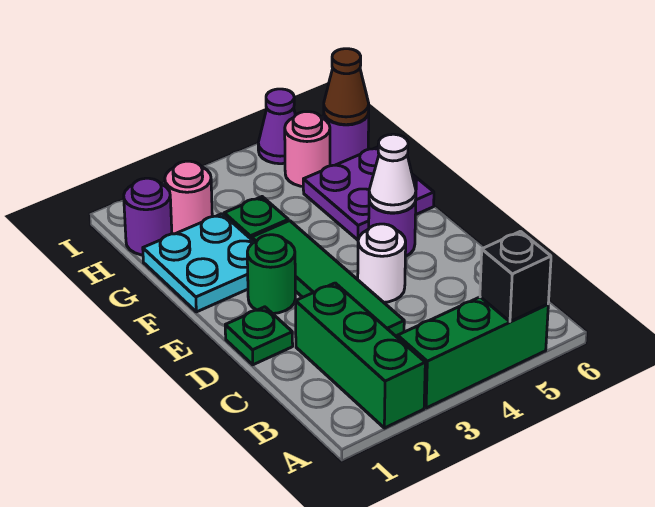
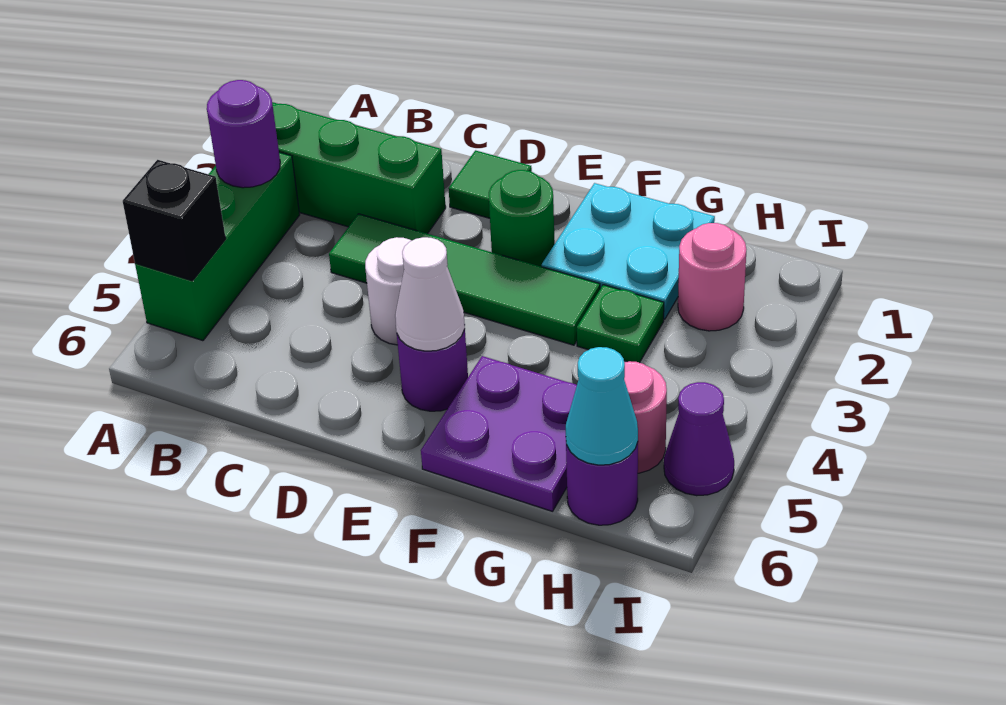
green plate D1 level 1 -> green tile D1 level 1
purple round brick H1 level 1 -> purple round brick A3 level 2
brown cone H6 level 2 -> cyan cone H6 level 2

